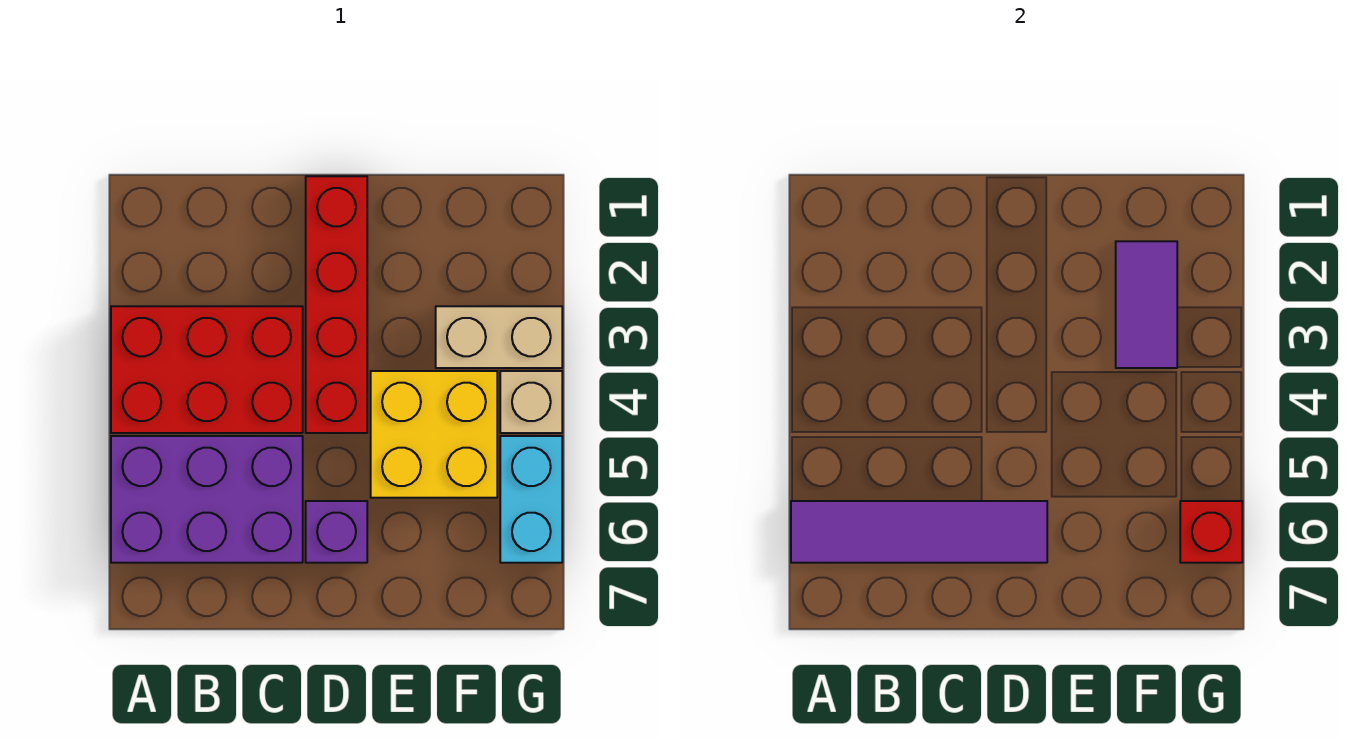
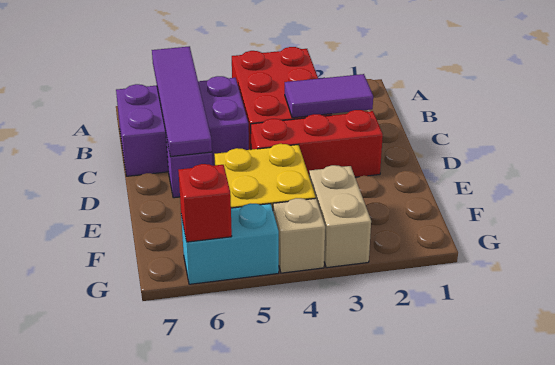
purple brick A5:C6 level 1 -> purple brick B5:C7 level 1
red brick D1:D4 level 1 -> red brick D2:D4 level 1
purple tile F2:F3 level 2 -> purple tile C2:C3 level 2

